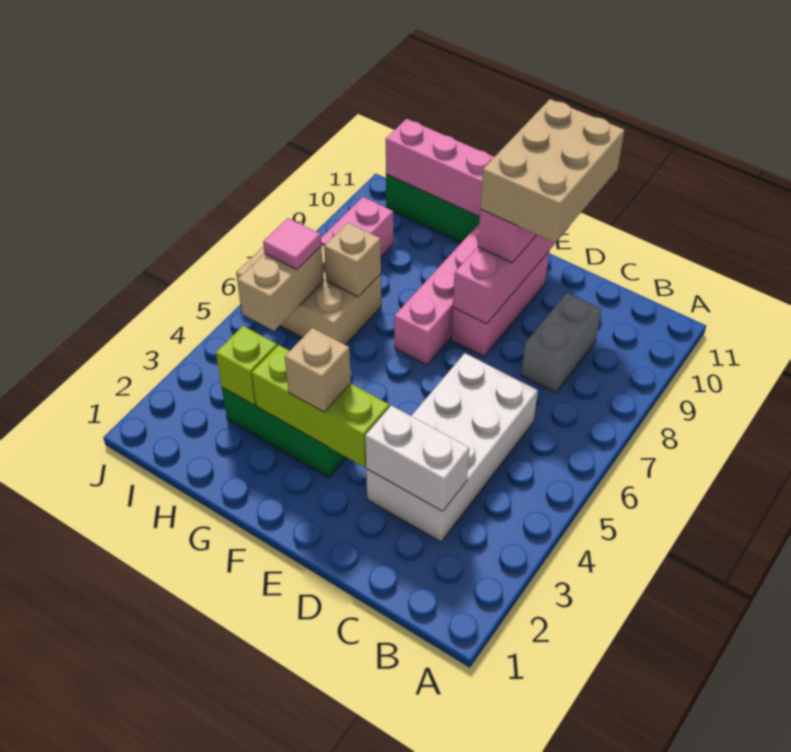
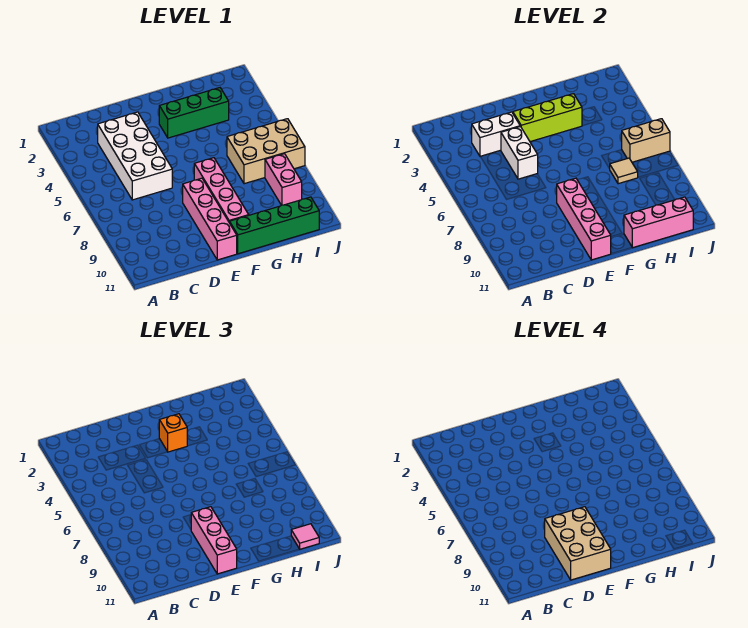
grey brick C8:C9 level 1 -> none
none -> white brick D4:D5 level 2
pink brick E8:E10 level 1 -> pink brick E8:E11 level 1
tan brick F3 level 3 -> orange brick F3 level 3
lime brick H3 level 2 -> none
tan brick H7 level 2 -> tan tile H7 level 2
tan brick I5:I6 level 2 -> tan brick I6:J6 level 2
pink tile I6 level 3 -> pink tile I11 level 3

